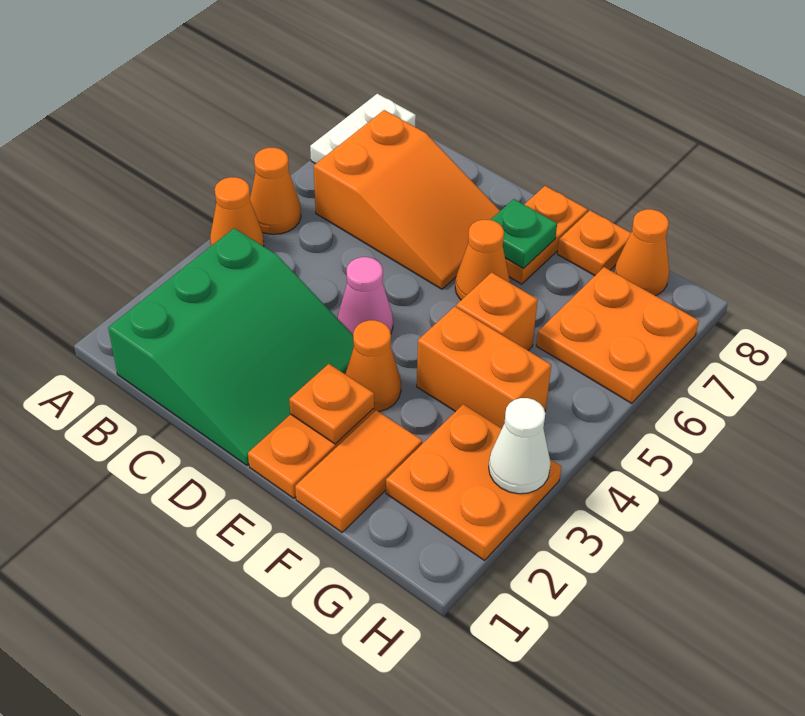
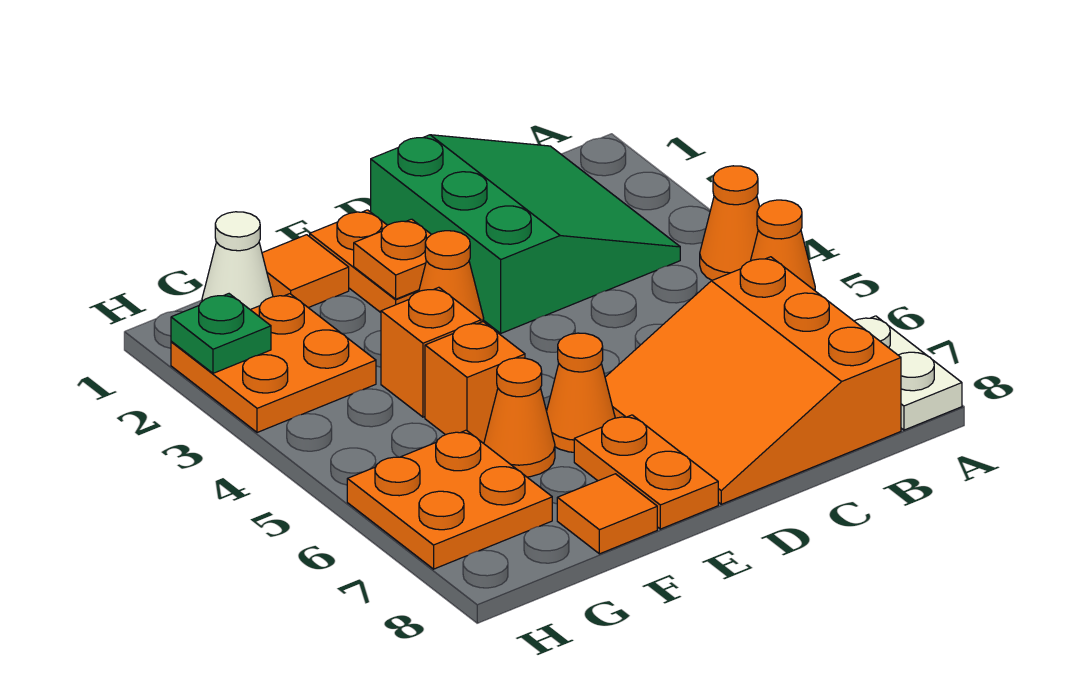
green slope B1:D3 level 1 top B -> green slope B1:D3 level 1 top D
orange slope B6:D7 level 1 top B -> orange slope B6:D8 level 1 top B
pink cone D4 level 1 -> none
green plate E7 level 2 -> green plate H2 level 2
orange tile F1:F2 level 1 -> orange tile F1 level 1
orange brick F4:G4 level 1 -> orange brick F4 level 1
orange plate F8 level 1 -> orange tile F8 level 1
orange cone G8 level 1 -> orange cone F6 level 1
white cone H3 level 2 -> white cone G1 level 1

